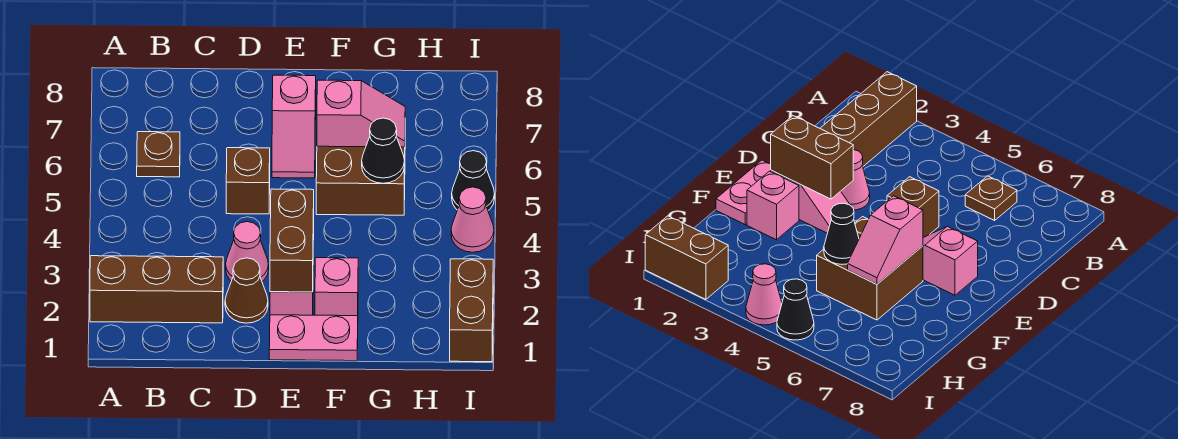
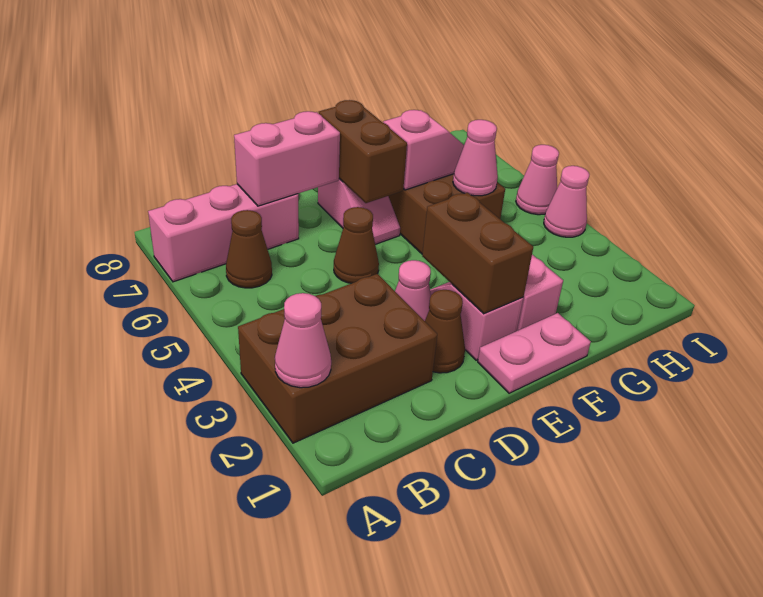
brown brick A2:C2 level 1 -> brown brick A2:C3 level 1
none -> pink cone A2 level 2
none -> pink brick A7:C7 level 1
brown plate B6 level 1 -> brown cone B6 level 1
none -> pink brick C7:D7 level 2
brown brick D5 level 1 -> brown cone D5 level 1
black cone G5 level 2 -> pink cone G5 level 2
brown brick I1:I2 level 1 -> brown brick E6:E7 level 2
black cone I5 level 1 -> pink cone I5 level 1

